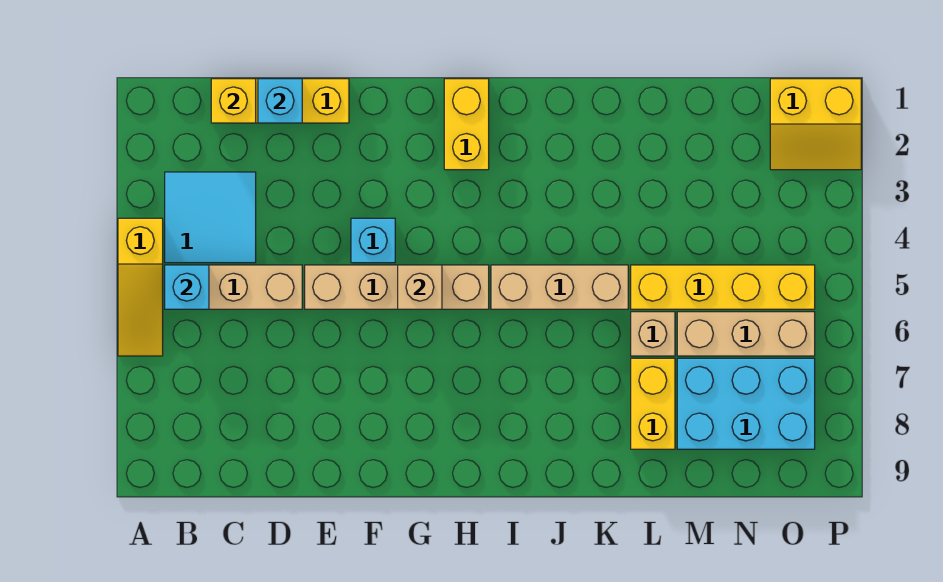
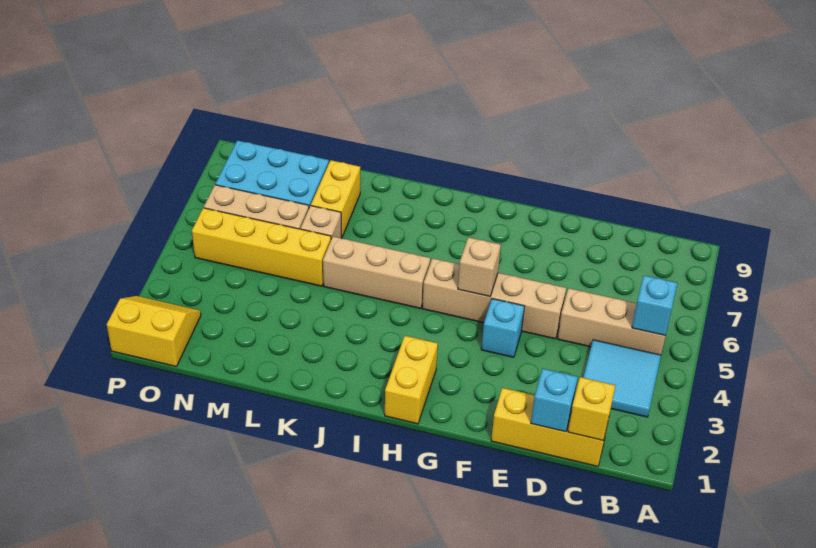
yellow slope A4:A6 level 1 top 4 -> none

